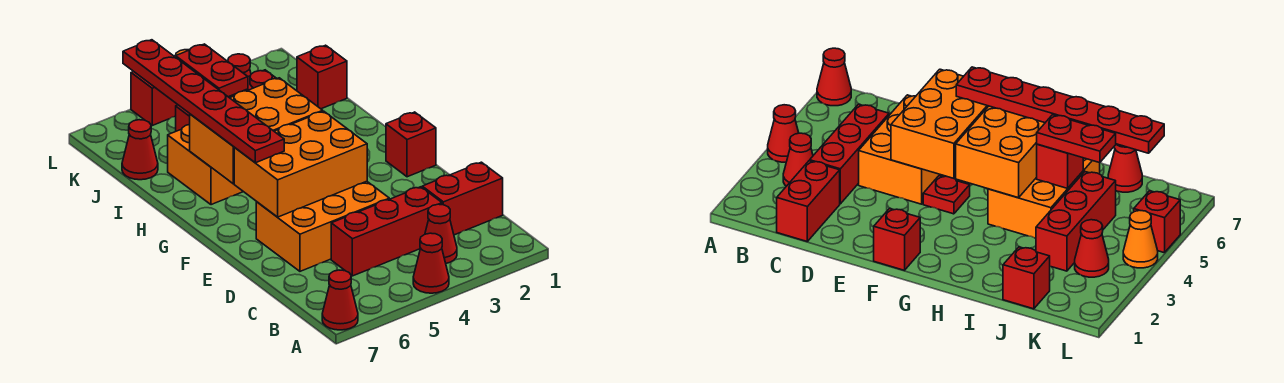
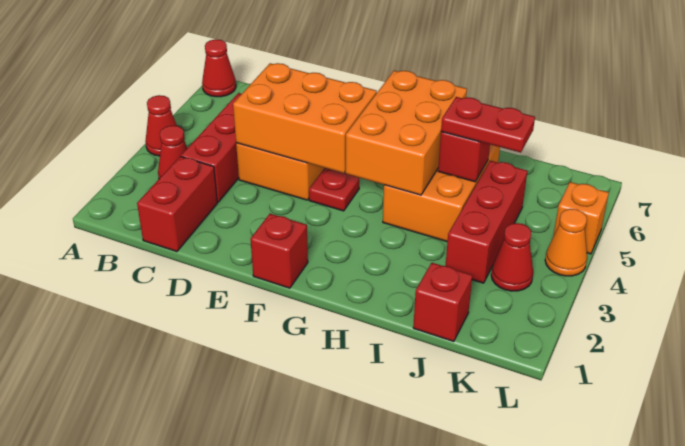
orange brick E4:F6 level 2 -> orange brick D4:F5 level 2
red plate F6:K6 level 3 -> none
red cone J7 level 1 -> none
red brick L5 level 1 -> orange brick L5 level 1

